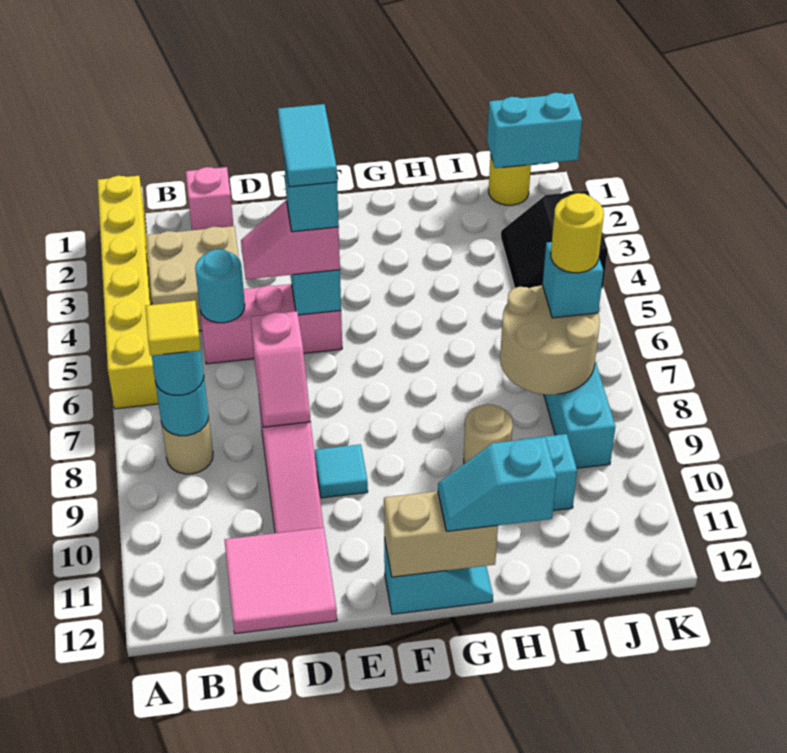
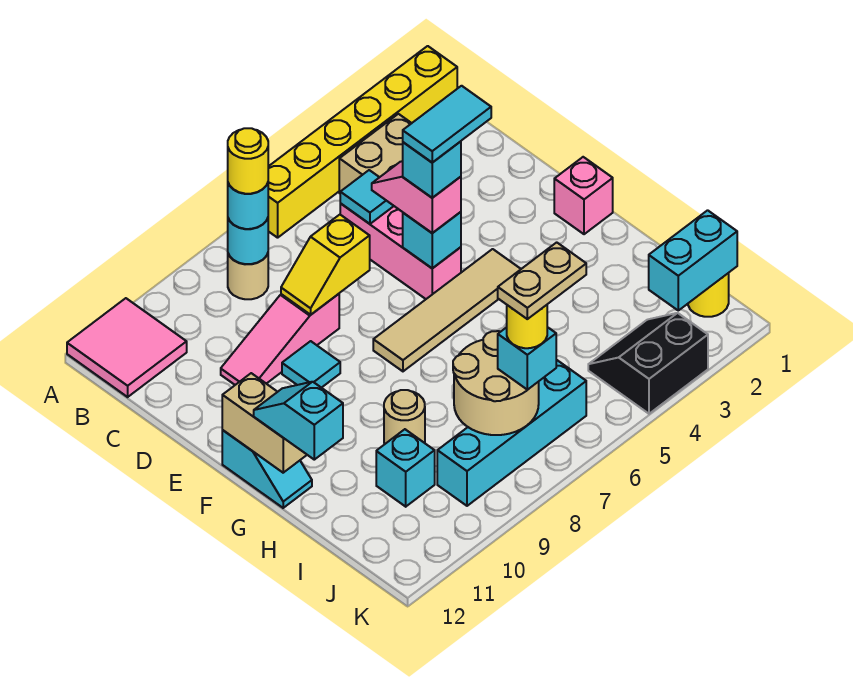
yellow tile B8 level 4 -> yellow round brick B8 level 4
pink brick C1 level 1 -> pink brick F1 level 1
cyan round brick C5 level 2 -> cyan tile C5 level 2
pink tile C11:D12 level 1 -> pink tile A11:B12 level 1
pink slope D7:D8 level 2 top 7 -> yellow slope D7:D8 level 2 top 7
none -> tan tile F4:F7 level 1
cyan brick J1:K1 level 2 -> cyan brick J1:J2 level 2
none -> tan plate J6:J7 level 5

